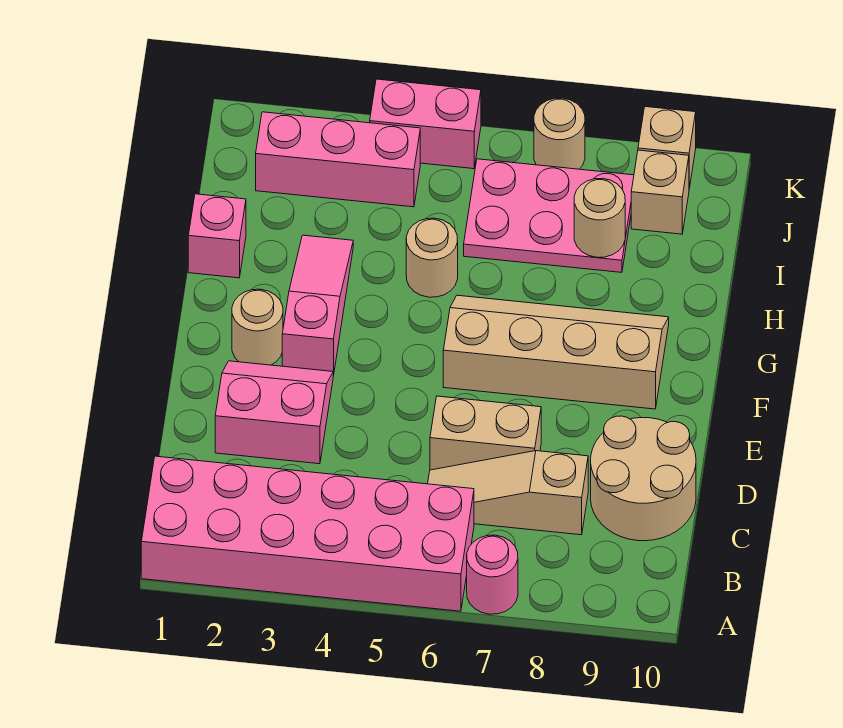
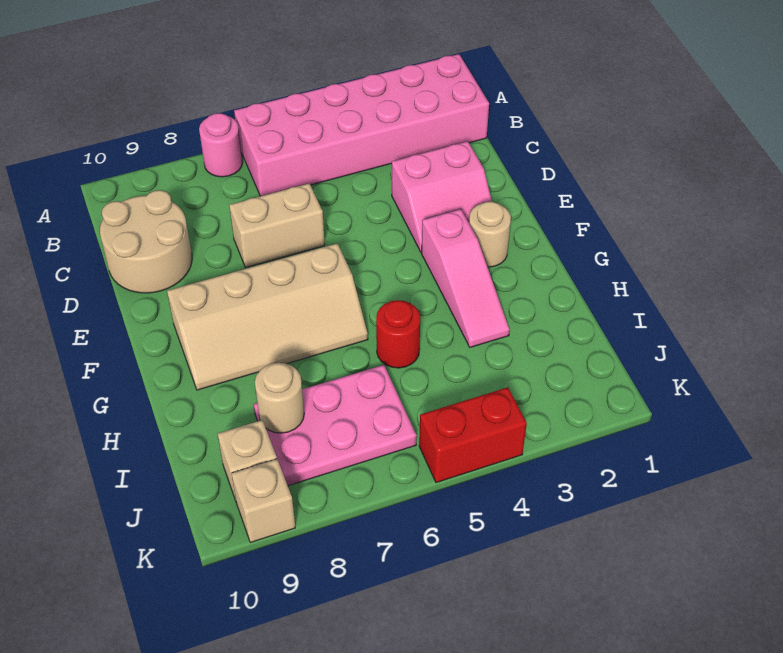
tan slope C6:C8 level 1 top 8 -> none
pink brick H1 level 1 -> none
tan round brick H5 level 1 -> red round brick H5 level 1
pink brick J2:J4 level 1 -> none
pink brick K4:K5 level 1 -> red brick K4:K5 level 1
tan round brick K7 level 1 -> none

